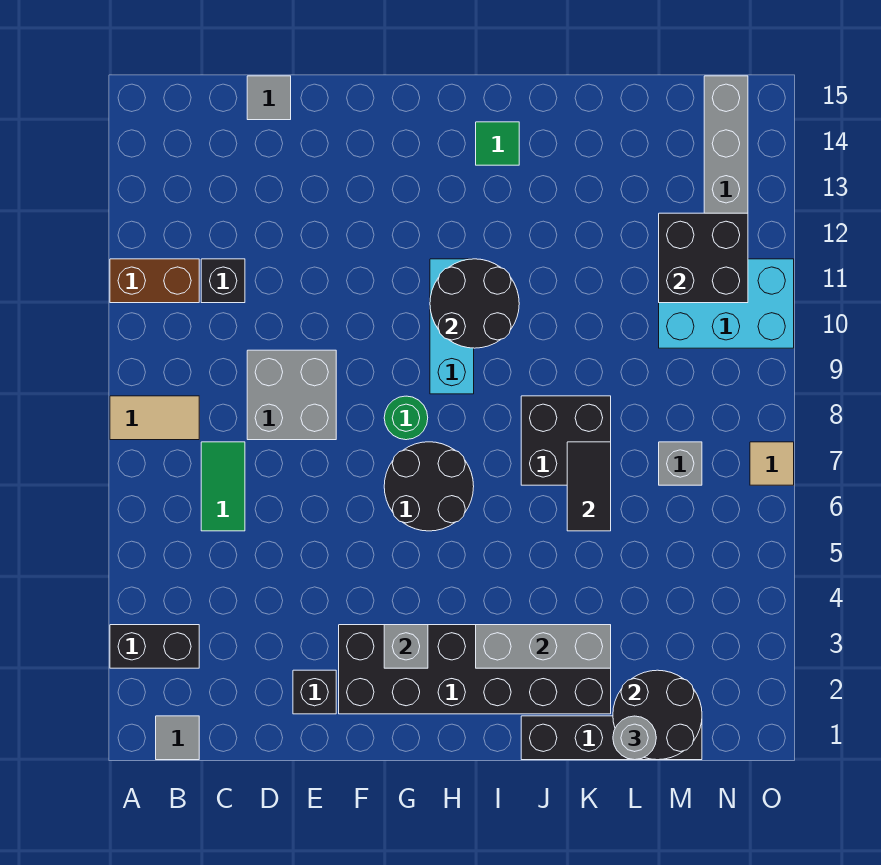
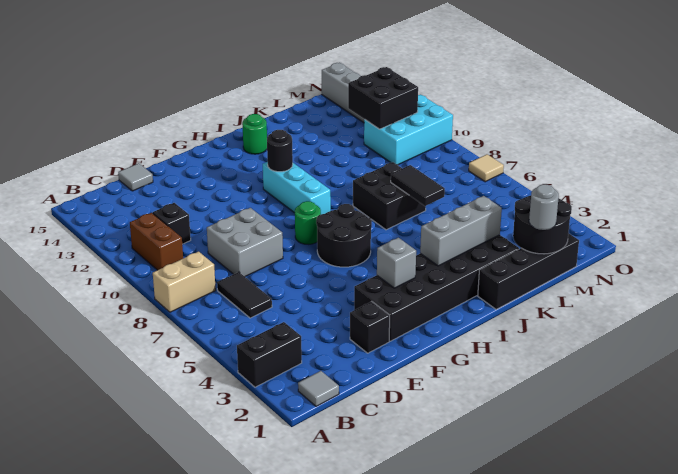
tan tile A8:B8 level 1 -> tan brick A8:B8 level 1
brown brick A11:B11 level 1 -> brown brick B10:B11 level 1
green tile C6:C7 level 1 -> black tile C6:C7 level 1
black round brick H10:I11 level 2 -> black round brick H11 level 2
green tile I14 level 1 -> green round brick I14 level 1
grey brick M7 level 1 -> none

